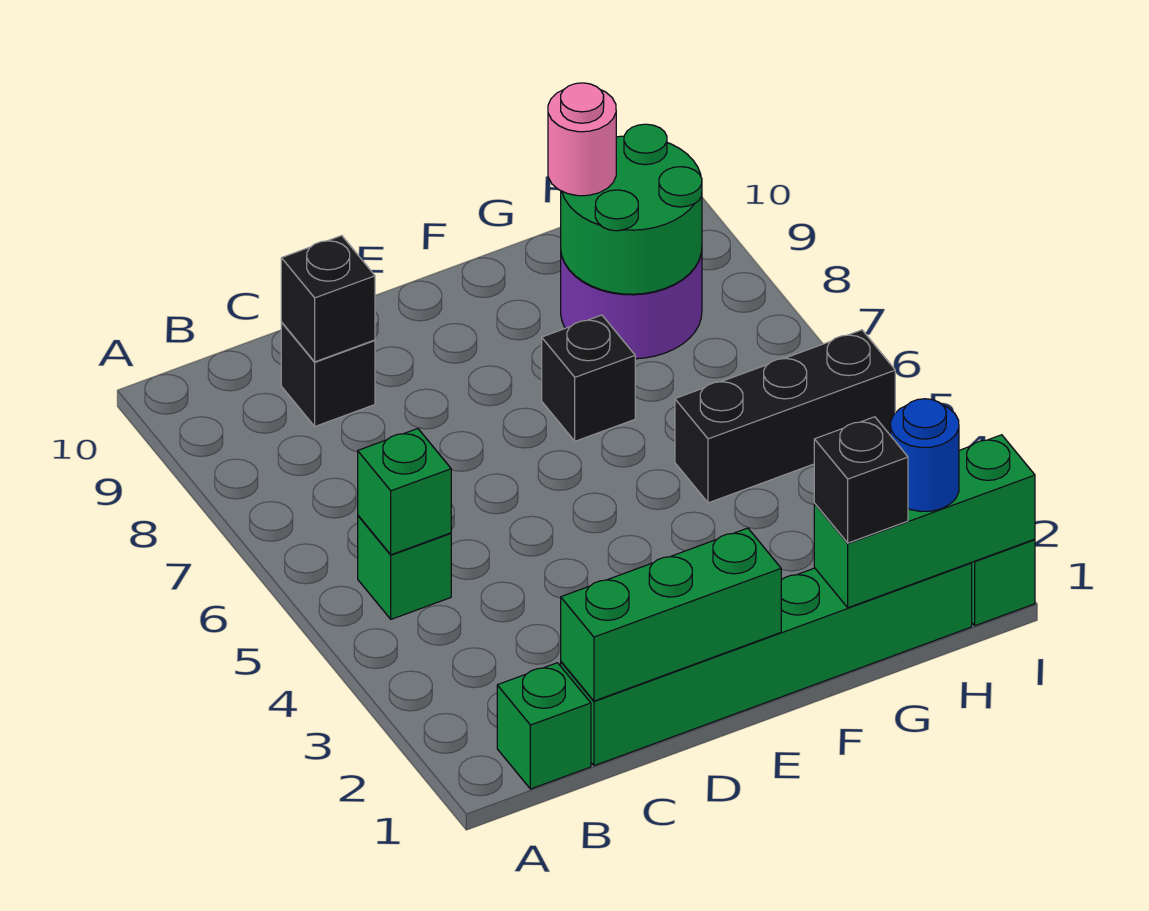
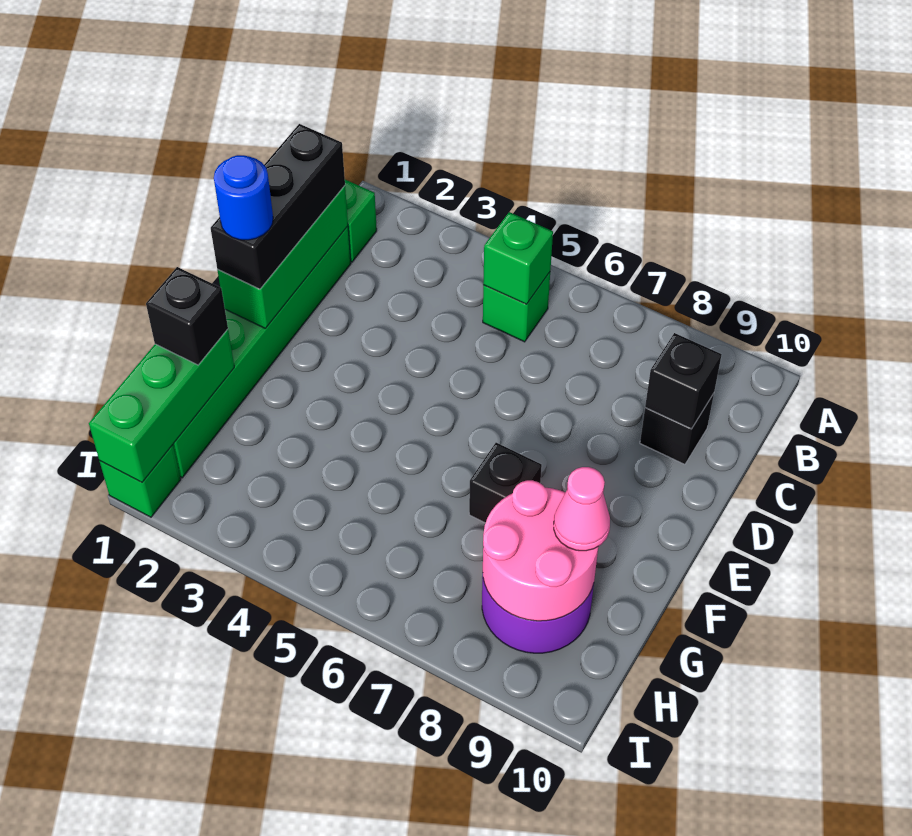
black brick G5:I5 level 1 -> black brick C1:E1 level 3
green round brick G8:H9 level 2 -> pink round brick G8:H9 level 2
pink round brick G9 level 3 -> pink cone G9 level 3
blue round brick H1 level 3 -> blue round brick E1 level 4

